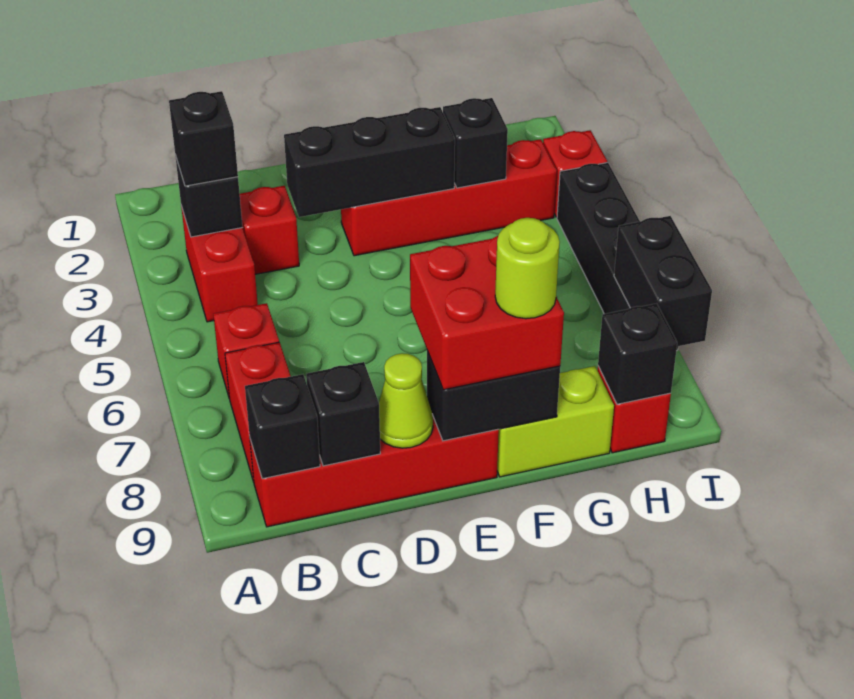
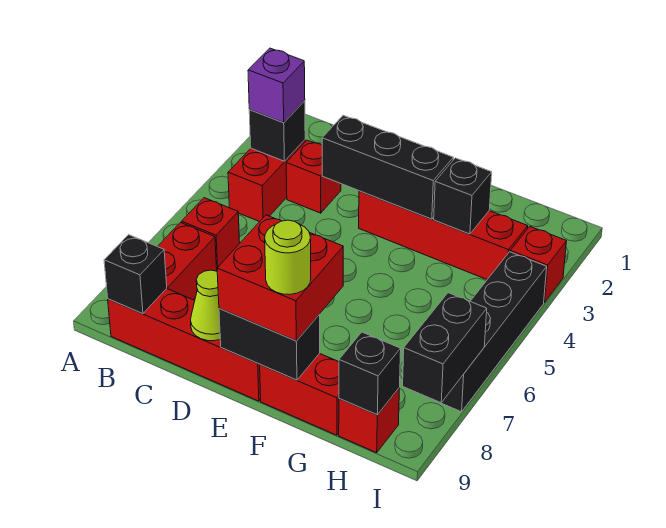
black brick B3 level 3 -> purple brick B3 level 3
black brick C9 level 2 -> none
lime brick F9:G9 level 1 -> red brick F9:G9 level 1

